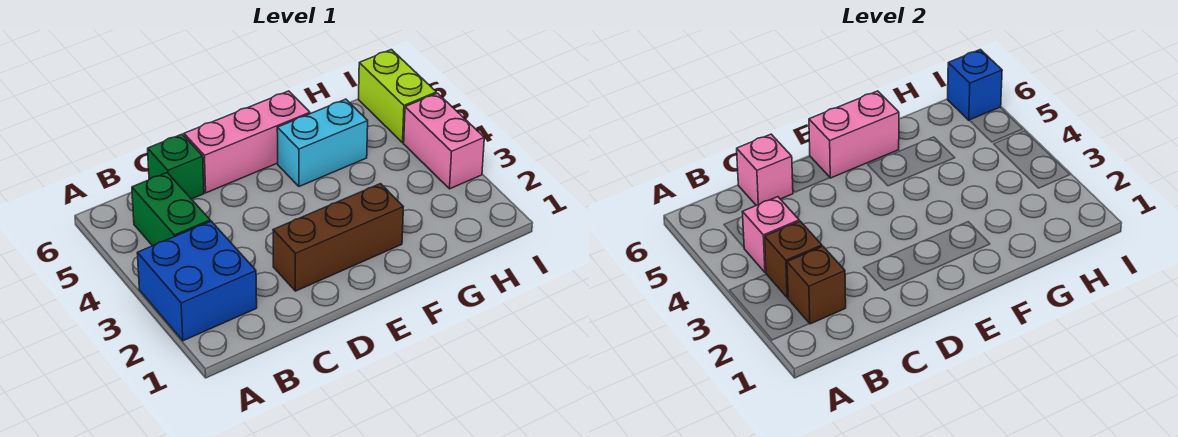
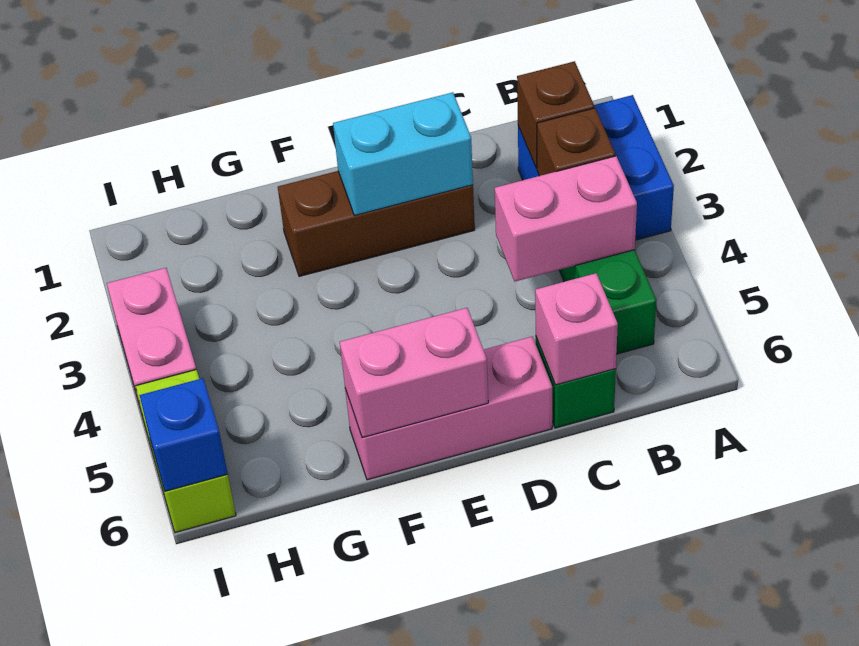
pink brick B4 level 2 -> pink brick B4:C4 level 2
cyan brick F5:G5 level 1 -> cyan brick D2:E2 level 2

